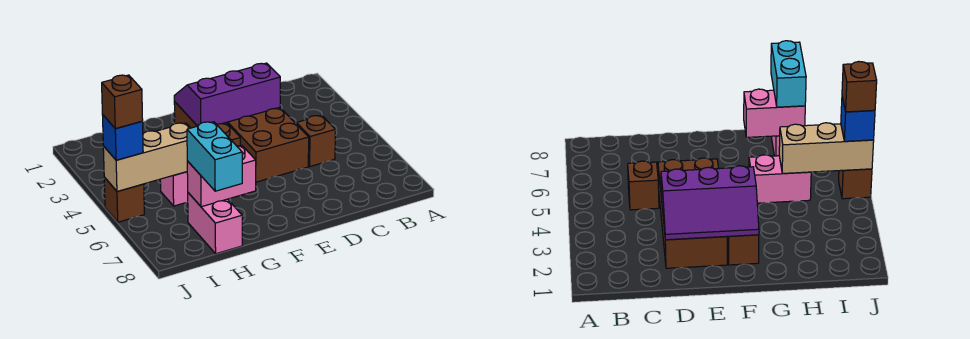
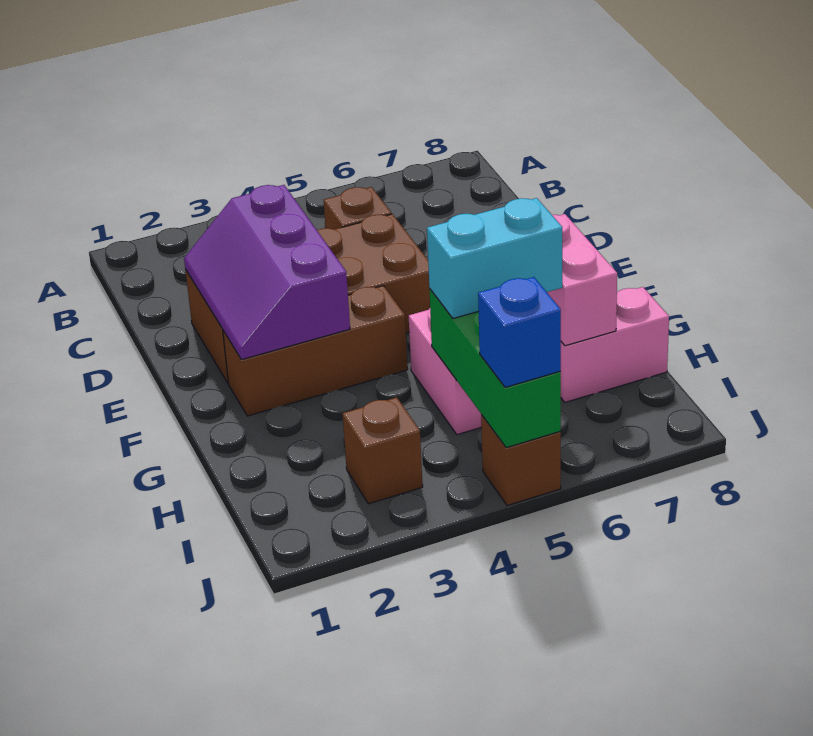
tan brick H5:J5 level 2 -> green brick H5:J5 level 2
cyan brick H7:H8 level 3 -> cyan brick H5:H6 level 3
brown brick J5 level 4 -> brown brick I3 level 1

